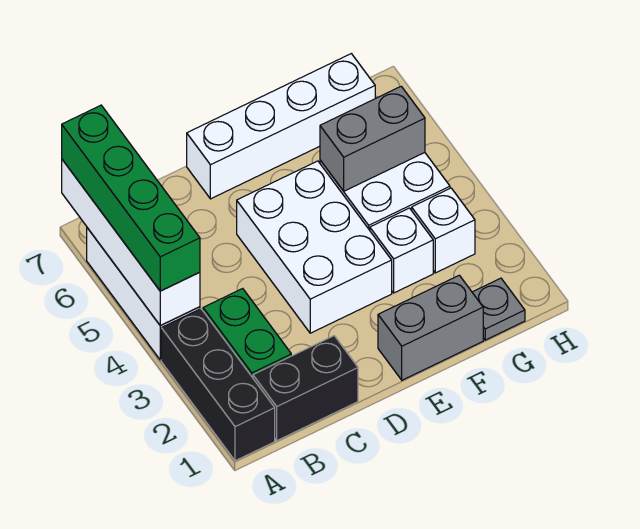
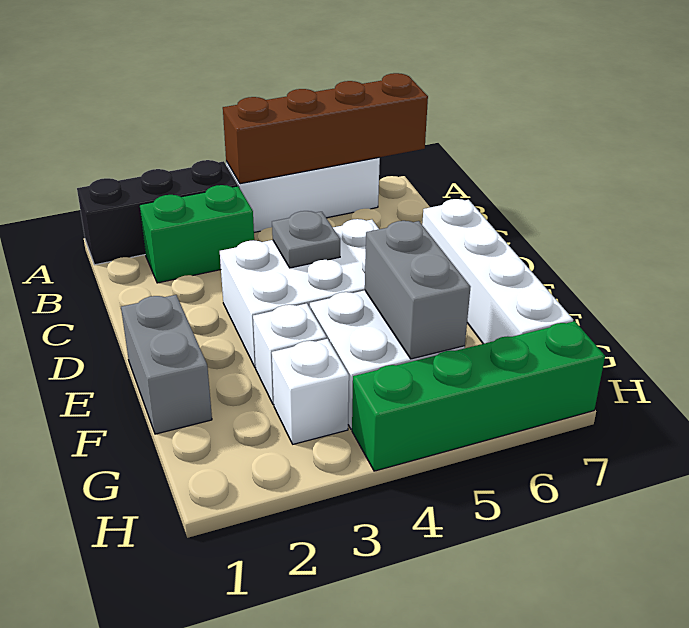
white brick A4:A7 level 2 -> brown brick A4:A7 level 2
green brick A4:A7 level 3 -> green brick H4:H7 level 1
black brick B1:C1 level 1 -> none
grey plate G1 level 1 -> grey plate D4 level 2

